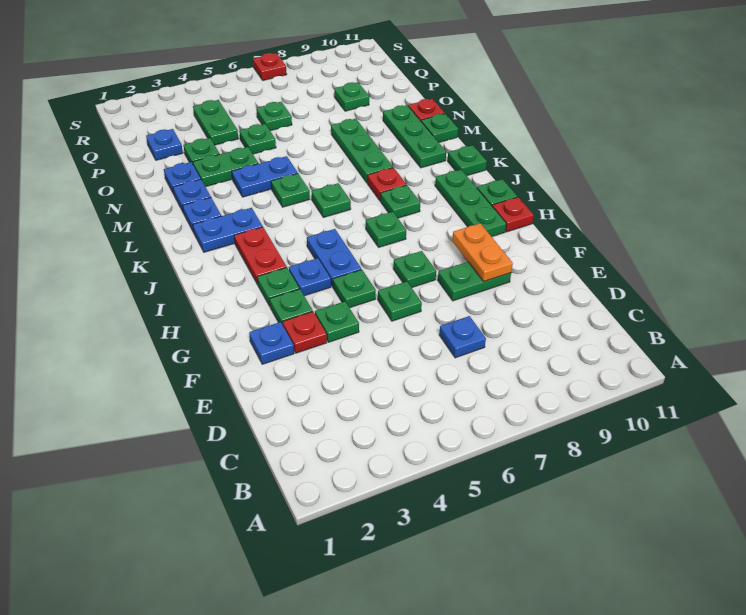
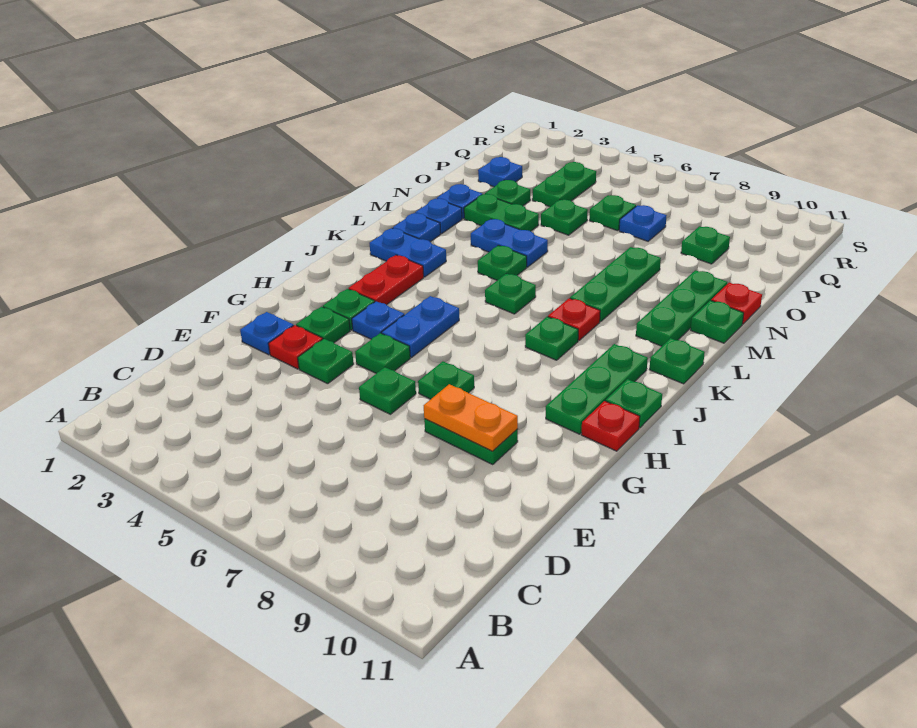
blue plate D7 level 1 -> blue plate P7 level 1
orange plate F9:G9 level 2 -> orange plate F8:F9 level 2
green plate I7 level 1 -> none
red plate S7 level 1 -> none

